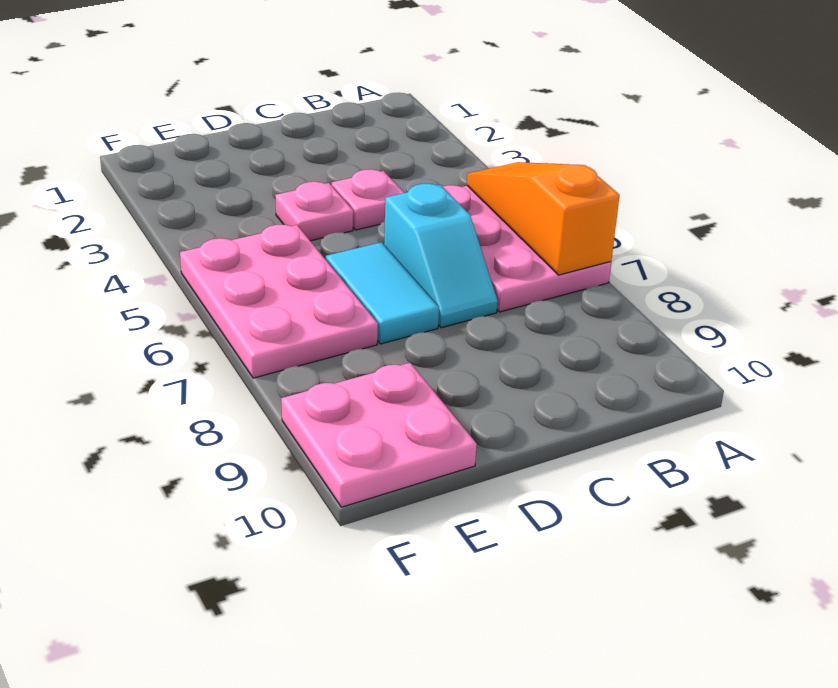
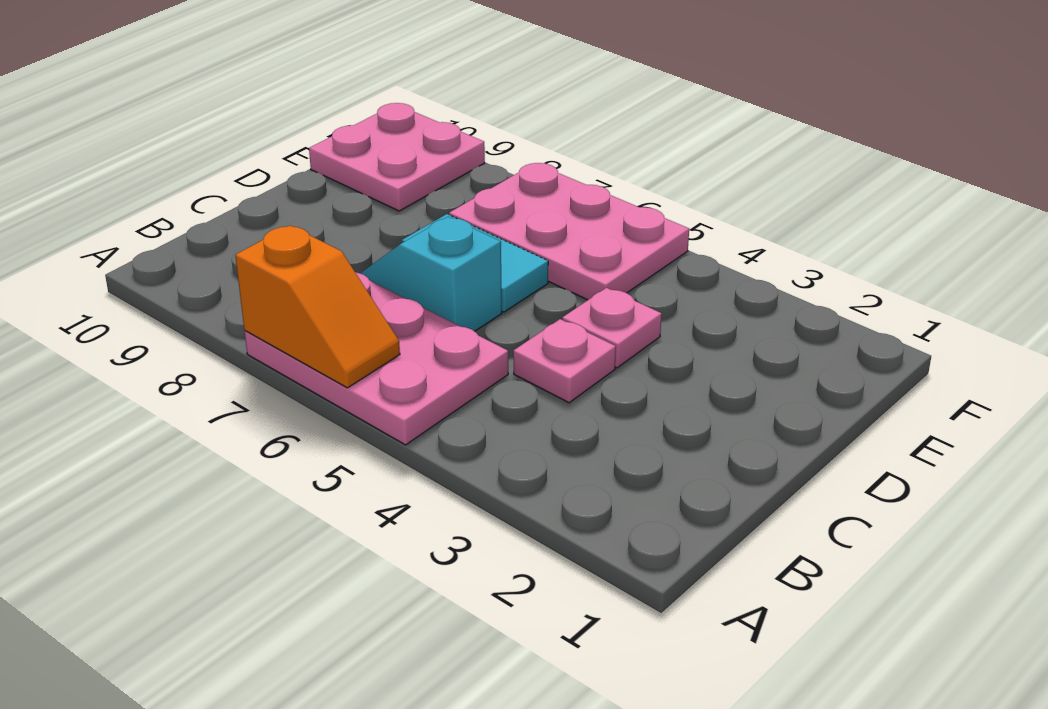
orange slope A5:A7 level 2 top 7 -> orange slope A6:A7 level 2 top 7

